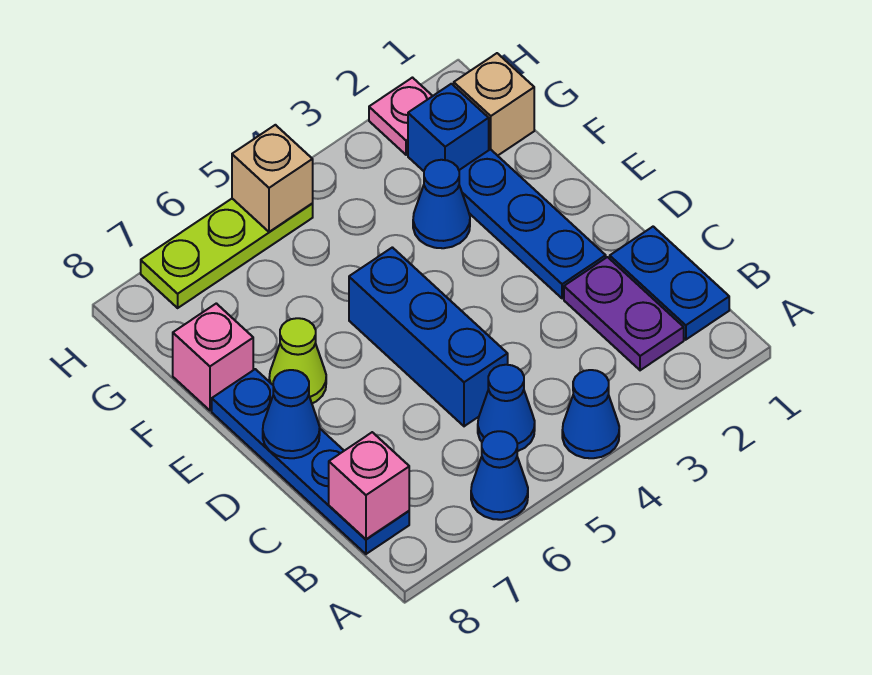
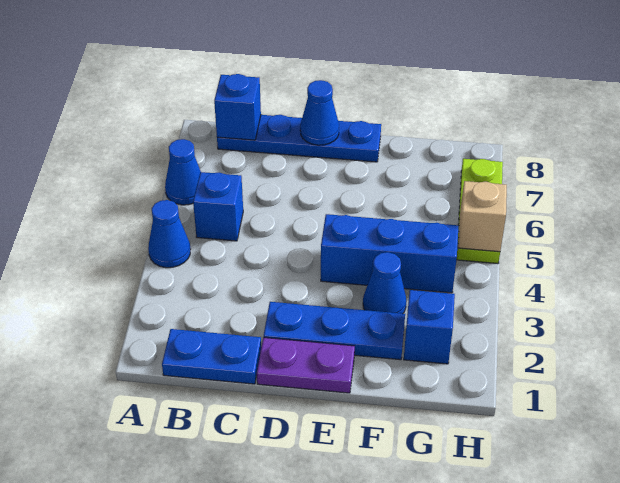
purple plate B2:C2 level 1 -> purple plate D1:E1 level 1
blue cone B5 level 1 -> blue brick B5 level 1
pink brick B8 level 2 -> blue brick B8 level 2
blue brick C5:E5 level 1 -> blue brick E4:G4 level 1
lime cone E7 level 1 -> none
pink brick F8 level 1 -> none
tan brick G1 level 1 -> none
pink plate H2 level 1 -> none

